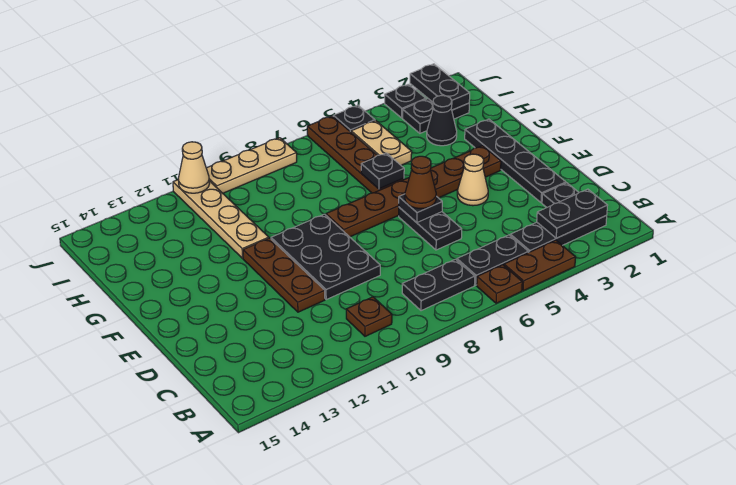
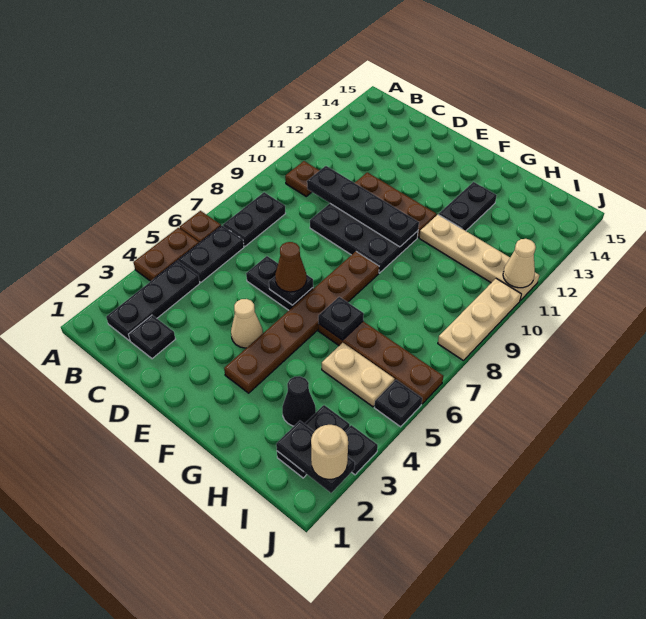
black plate B2:B3 level 2 -> black plate G12:G13 level 1
black plate D2:G2 level 1 -> black plate C10:F10 level 2
none -> tan round brick J2 level 3

